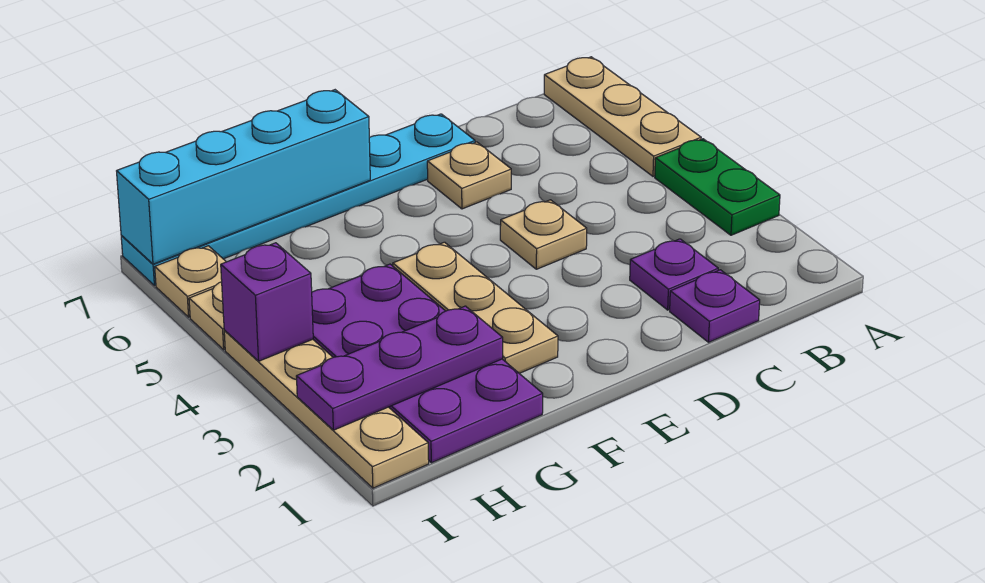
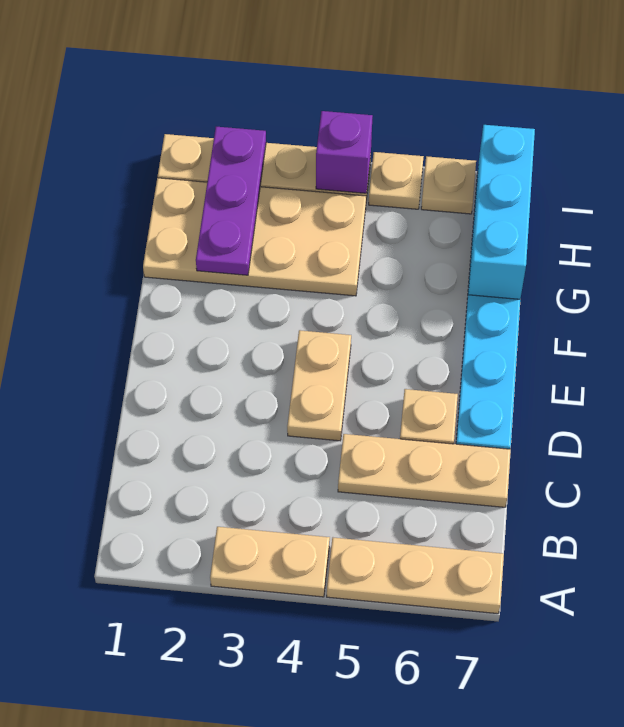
green plate A3:A4 level 1 -> tan plate A3:A4 level 1
purple plate C1 level 1 -> none
purple plate C2 level 1 -> none
tan plate D4 level 1 -> tan plate D4:E4 level 1
tan plate F2:F4 level 1 -> tan plate C5:C7 level 1
cyan brick F7:I7 level 2 -> cyan brick G7:I7 level 2
purple plate G1:H4 level 1 -> tan plate G1:H4 level 1

